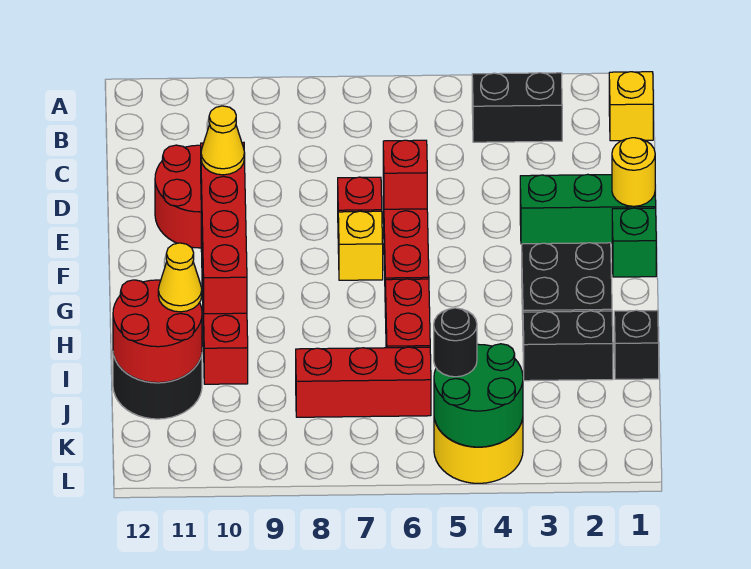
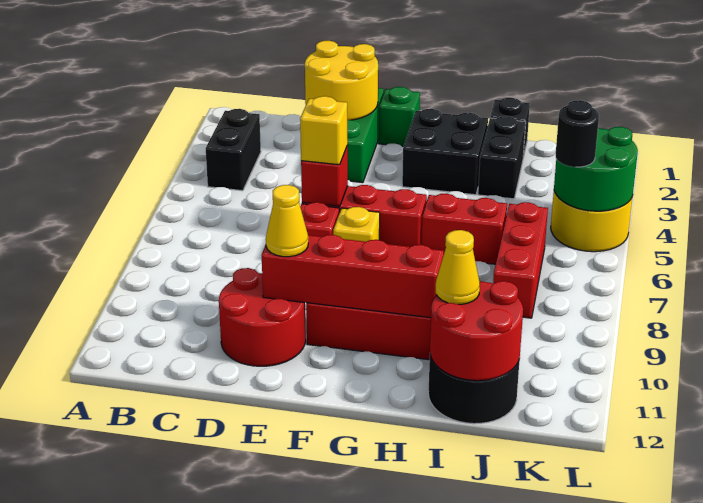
yellow brick B1 level 1 -> yellow brick E6 level 3
yellow round brick E1 level 2 -> yellow round brick D1:E2 level 2

